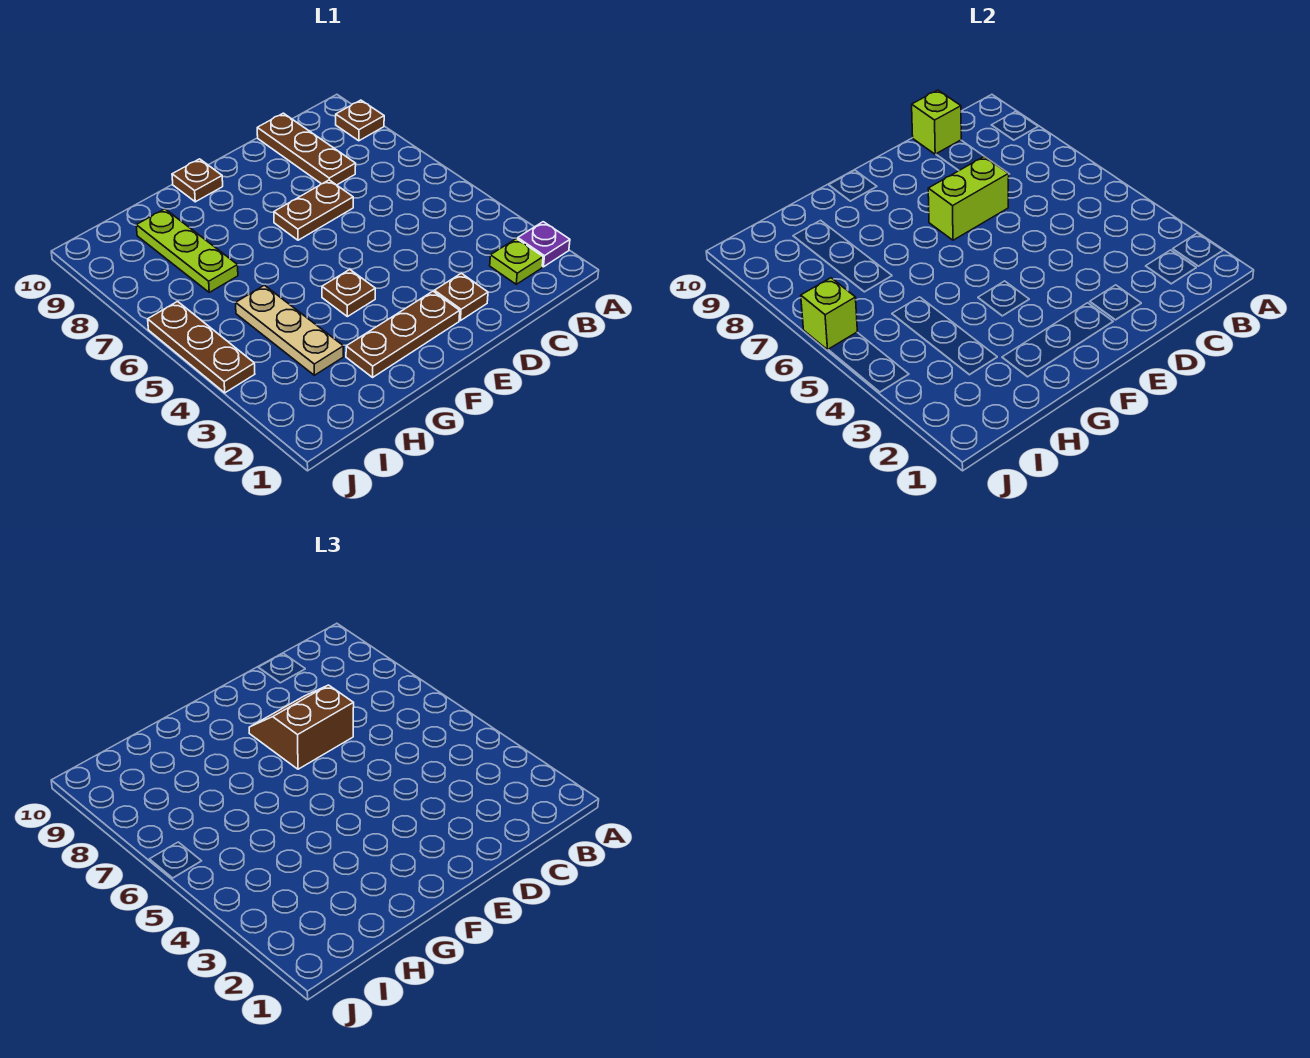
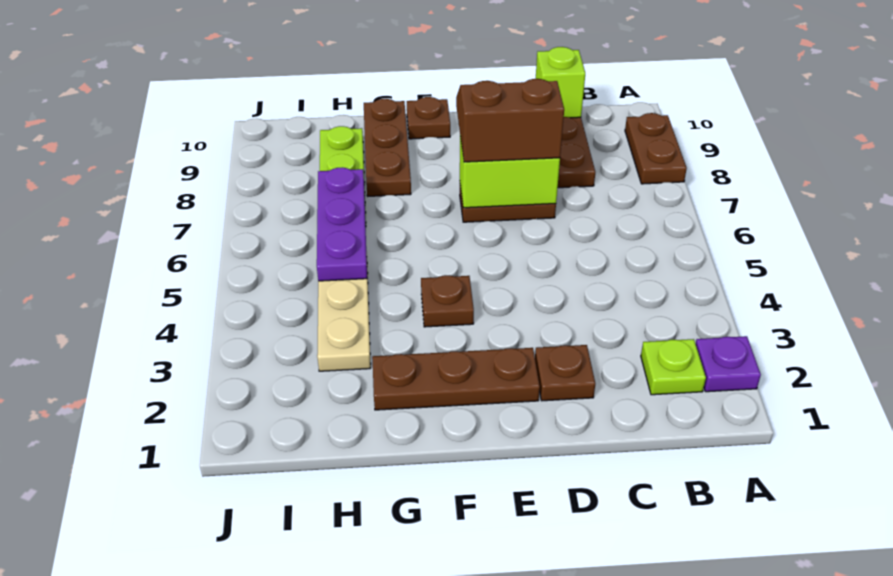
brown plate A9 level 1 -> brown plate A8:A9 level 1
none -> purple plate H5:H7 level 2
brown plate J4:J6 level 1 -> brown plate G8:G10 level 1
lime brick J6 level 2 -> none

